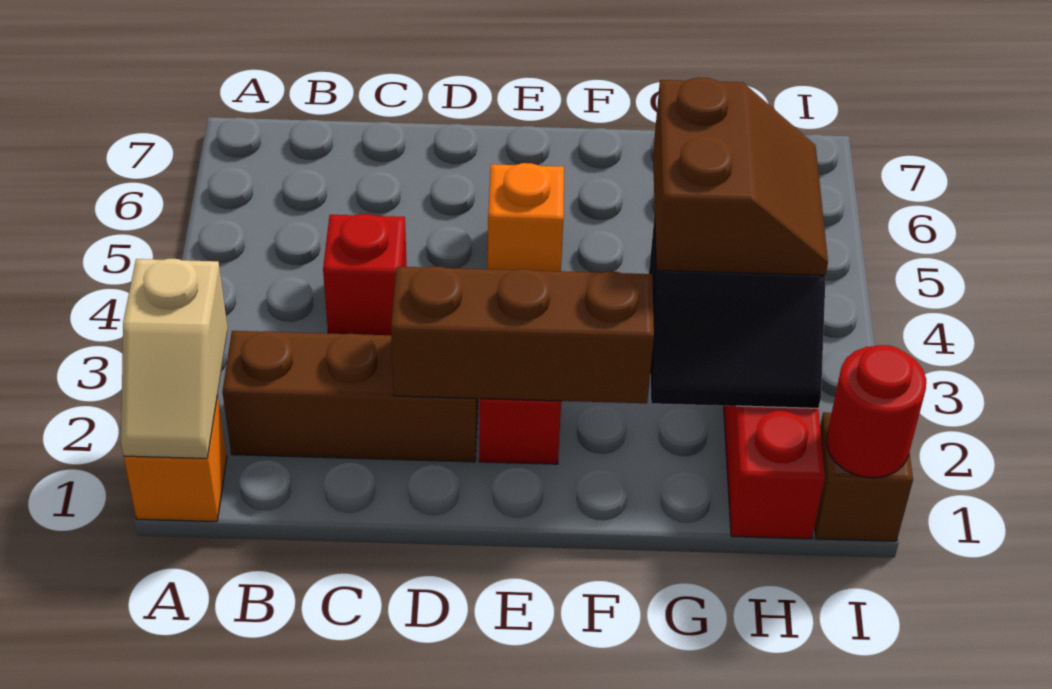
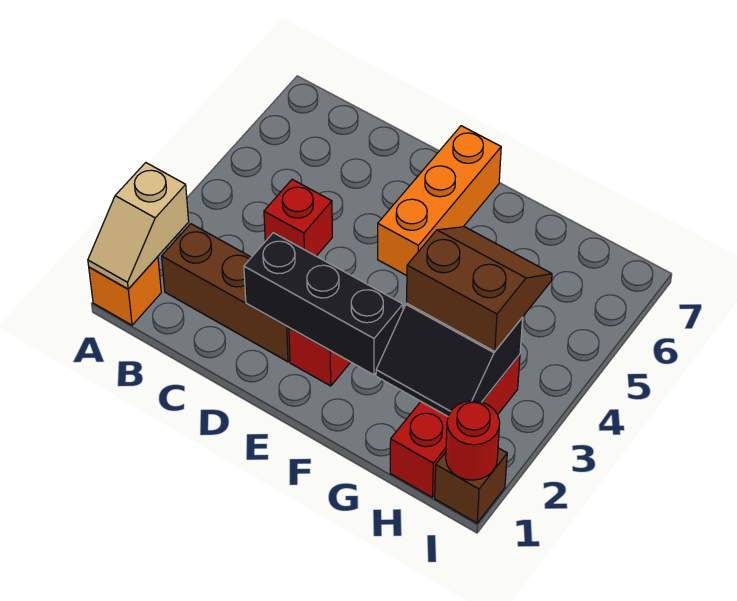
brown brick D2:F2 level 2 -> black brick D2:F2 level 2
orange brick E5 level 1 -> orange brick E5:E7 level 1
brown slope G3:H4 level 3 top G -> brown slope G3:H4 level 3 top 3

